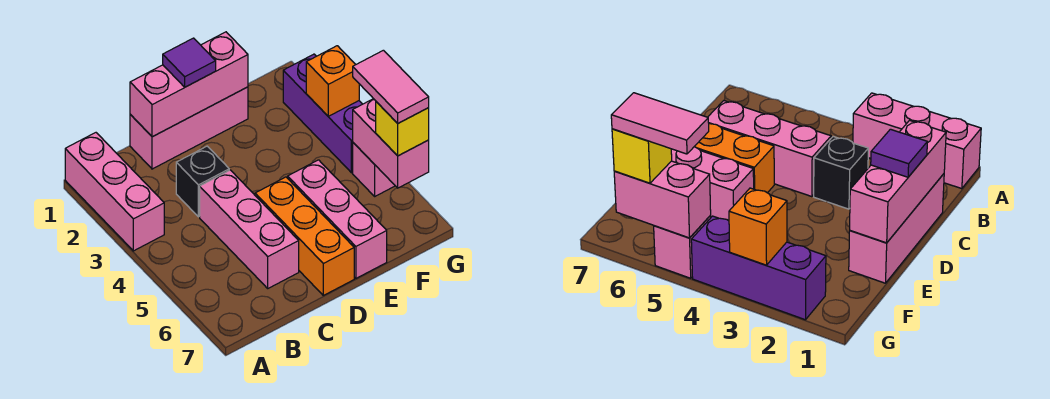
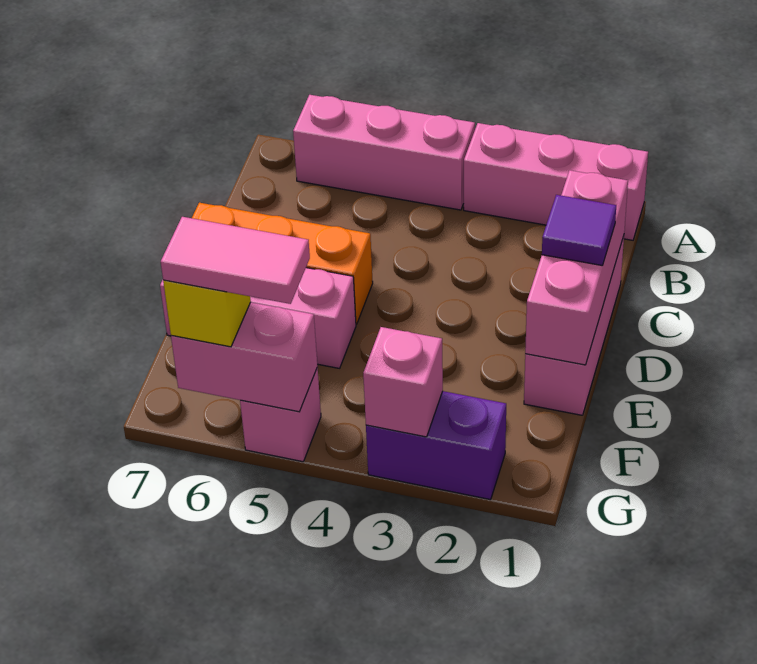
black brick C3 level 1 -> none
pink brick C4:C6 level 1 -> pink brick A4:A6 level 1
purple brick G2:G4 level 1 -> purple brick G2:G3 level 1
orange brick G3 level 2 -> pink brick G3 level 2

